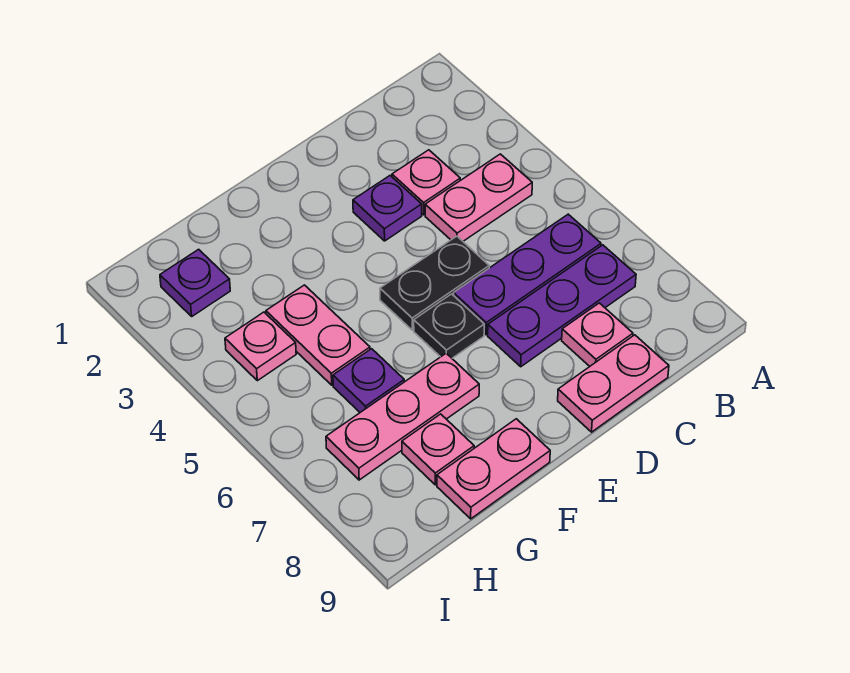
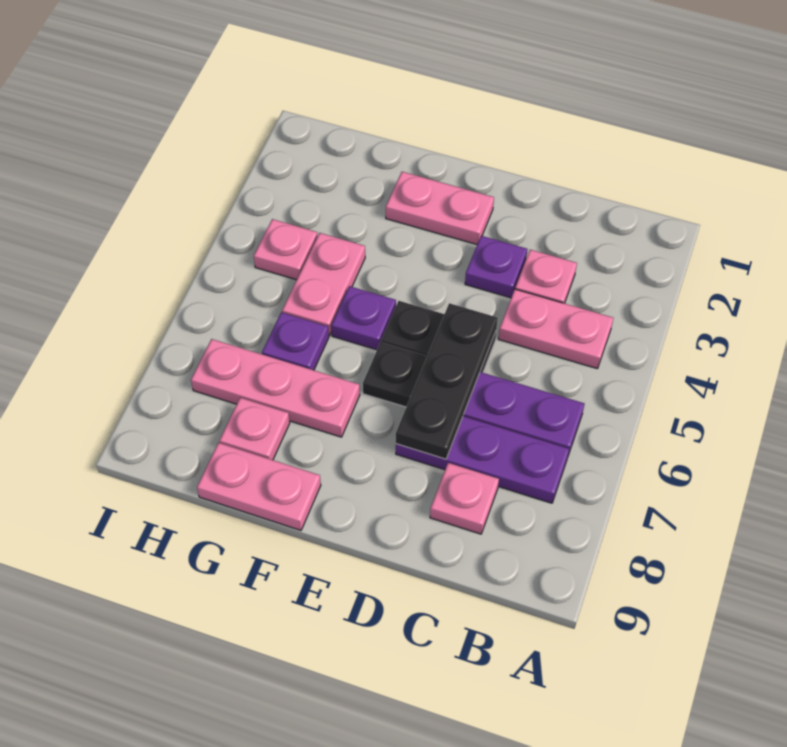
pink plate C9:D9 level 1 -> pink plate E2:F2 level 1
none -> black plate D5:D7 level 2
purple plate H2 level 1 -> purple plate F5 level 1

